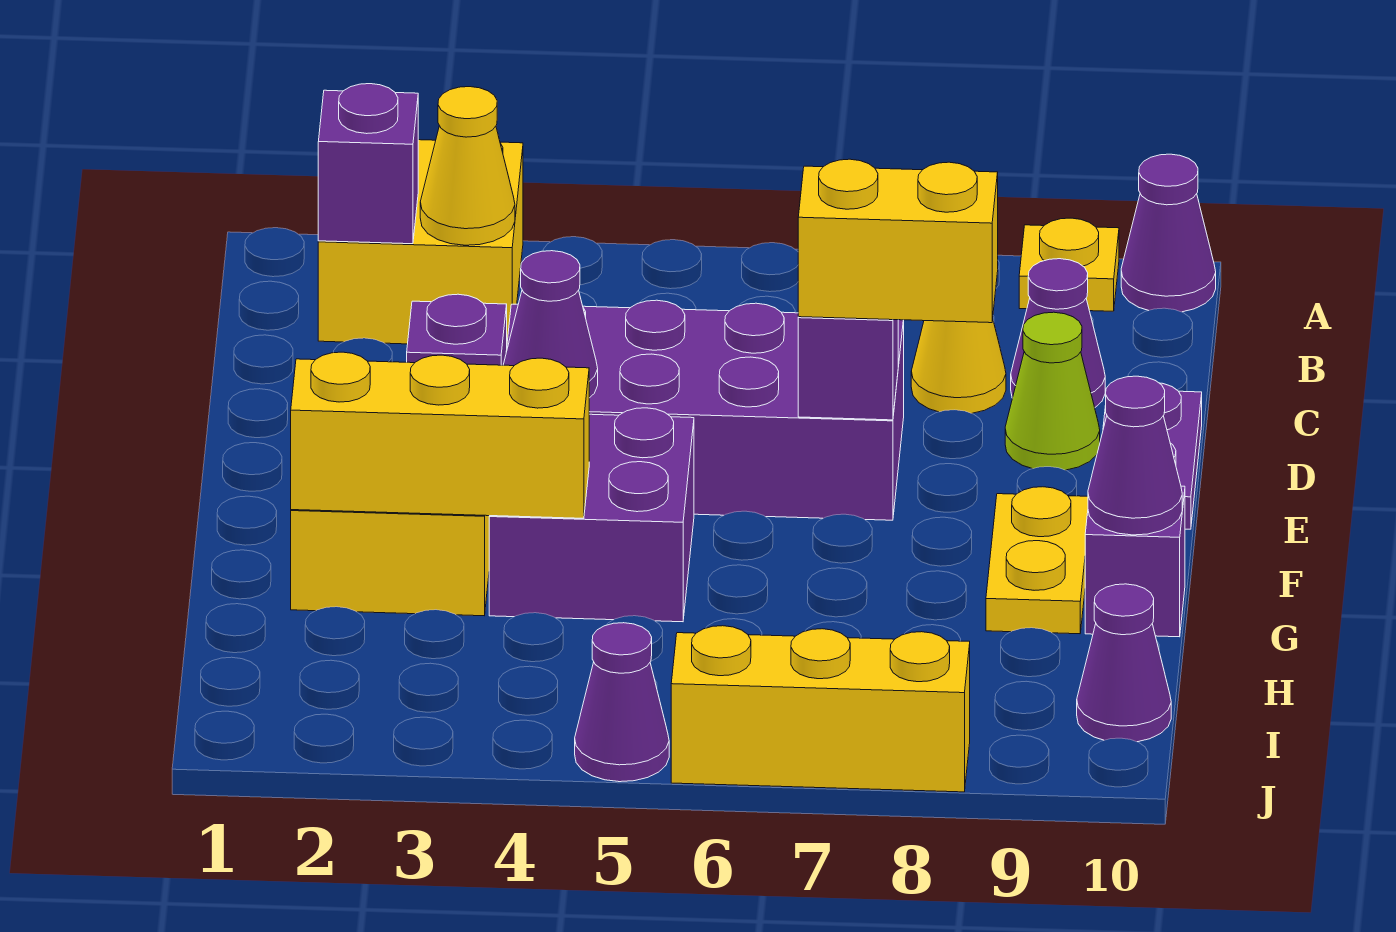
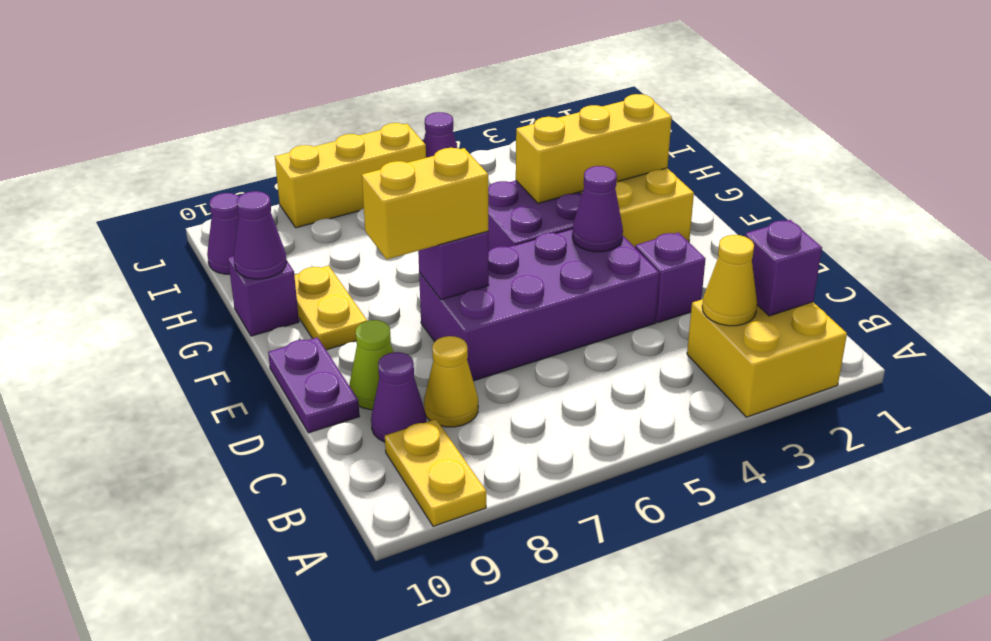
yellow plate A9 level 1 -> yellow plate A9:B9 level 1
purple cone A10 level 1 -> none

